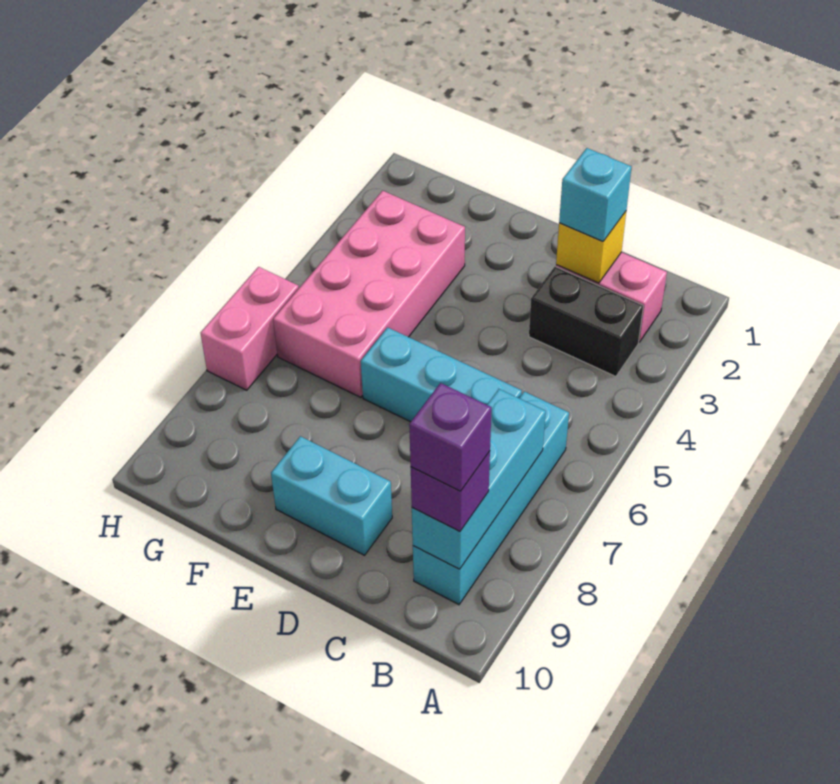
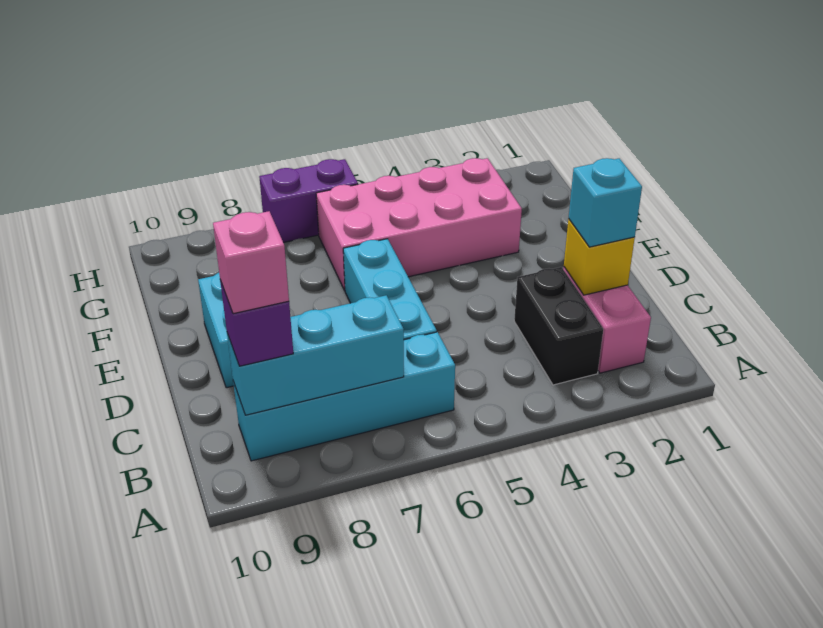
purple brick B9 level 4 -> pink brick B9 level 4
pink brick H6:H7 level 1 -> purple brick H6:H7 level 1

